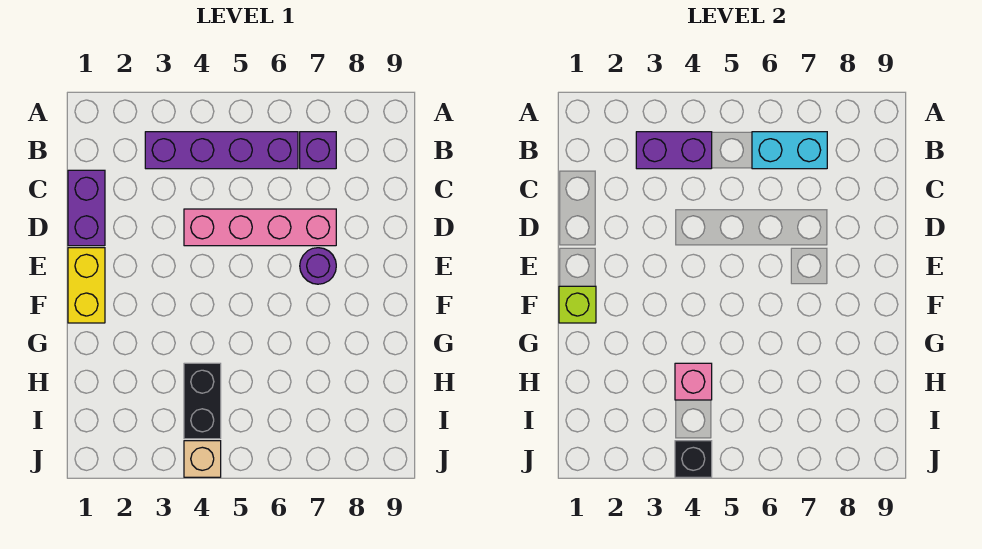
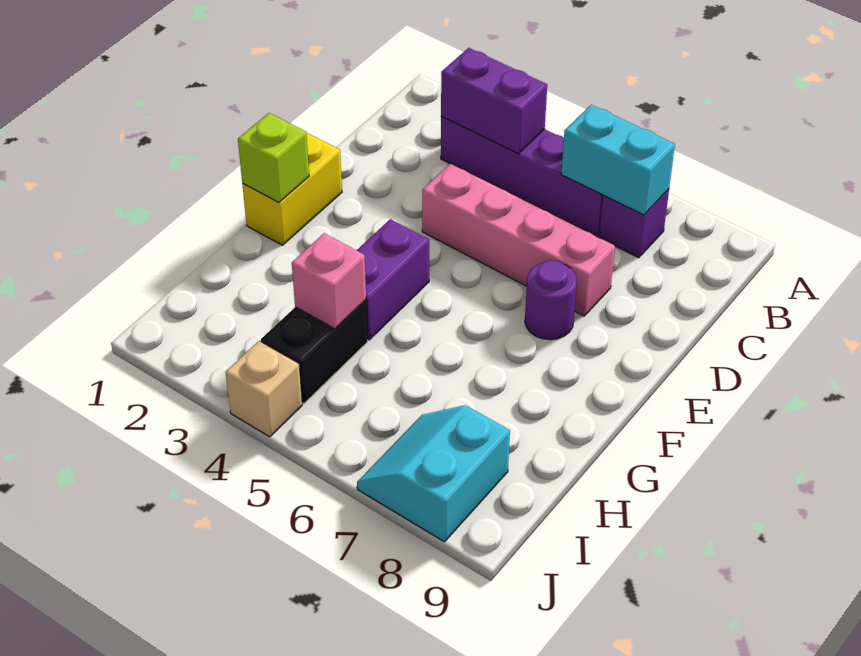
purple brick C1:D1 level 1 -> purple brick F4:G4 level 1
none -> cyan slope I7:J8 level 1 top 8
black brick J4 level 2 -> none

